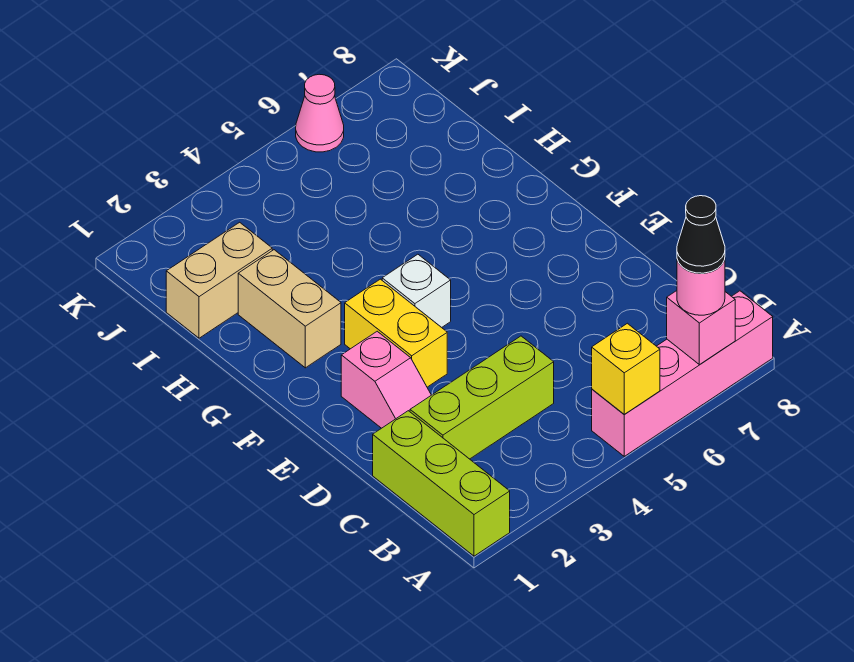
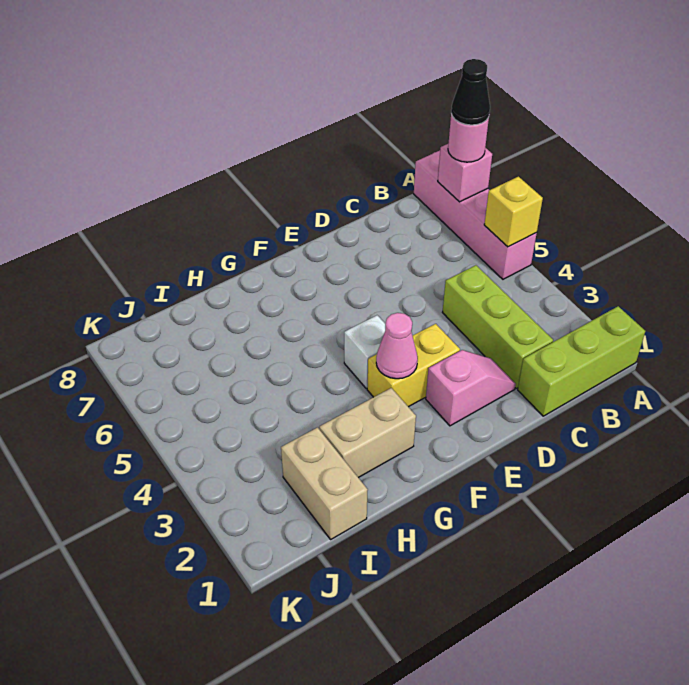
pink cone K6 level 1 -> pink cone F3 level 2

